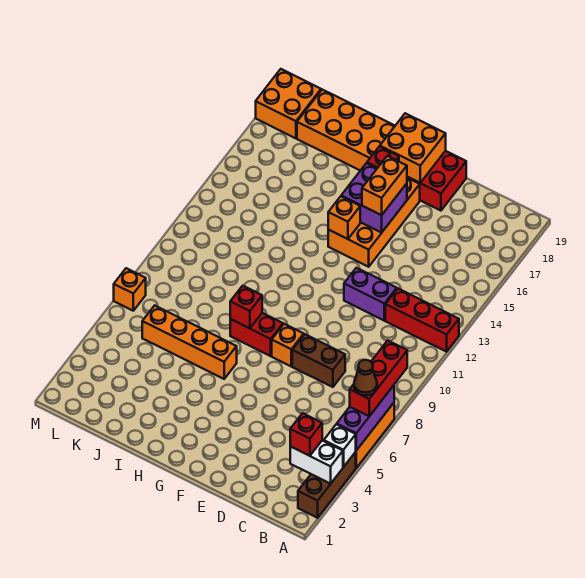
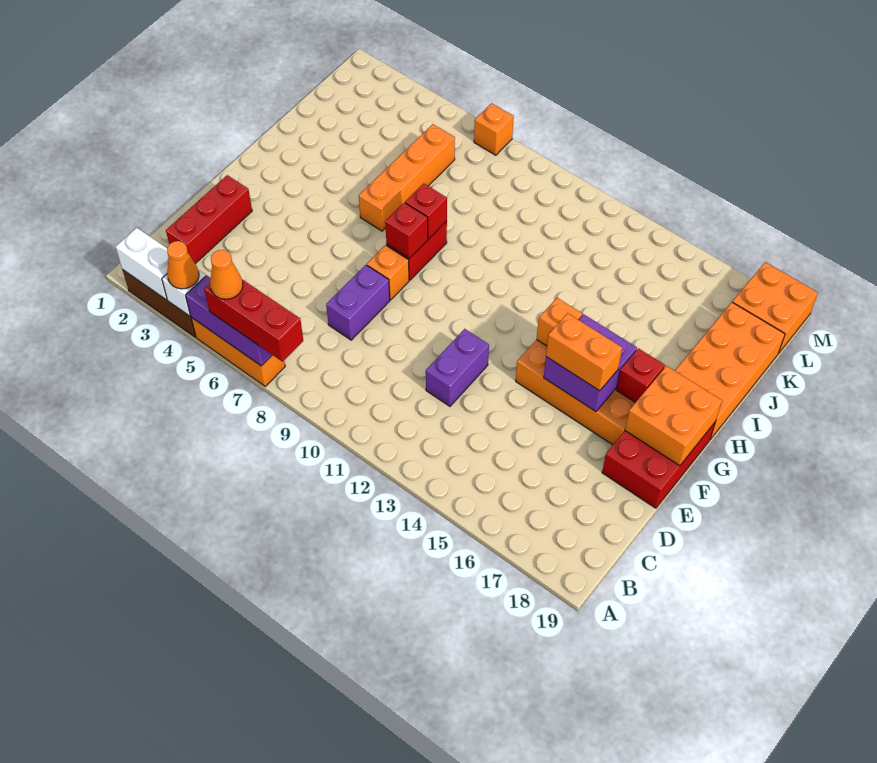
white brick A3:B3 level 2 -> white brick A2:A3 level 2
none -> orange cone A4 level 3
brown cone A6 level 4 -> orange cone A6 level 4
red brick A12:C12 level 1 -> red brick C2:E2 level 1
red brick B3 level 3 -> red brick G8 level 2
brown brick D8:E8 level 1 -> purple brick D8:E8 level 1

